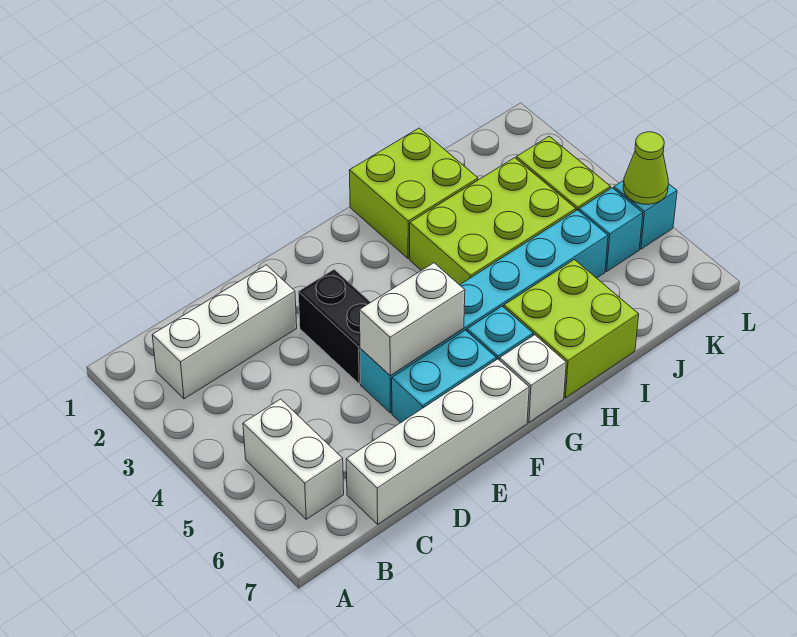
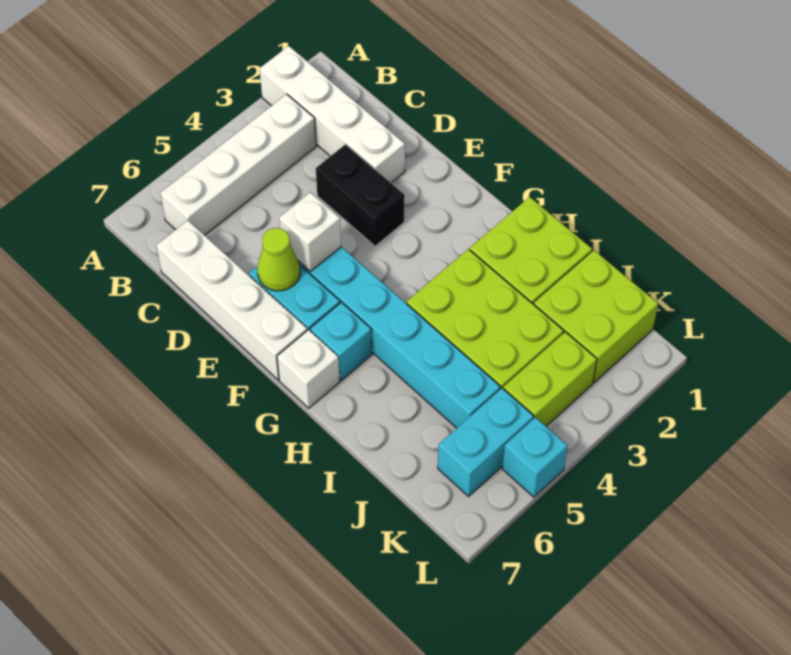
white brick B2:D2 level 1 -> white brick A2:D2 level 1
white brick B5:B6 level 1 -> white brick B3:B6 level 1
black brick E3:E4 level 1 -> black brick D3:E3 level 1
white brick E5:F5 level 2 -> white brick E5 level 2
lime brick H6:I7 level 1 -> lime brick J1:K2 level 1
cyan brick K5 level 1 -> cyan brick K5:K6 level 1
lime cone L5 level 2 -> lime cone E6 level 2

